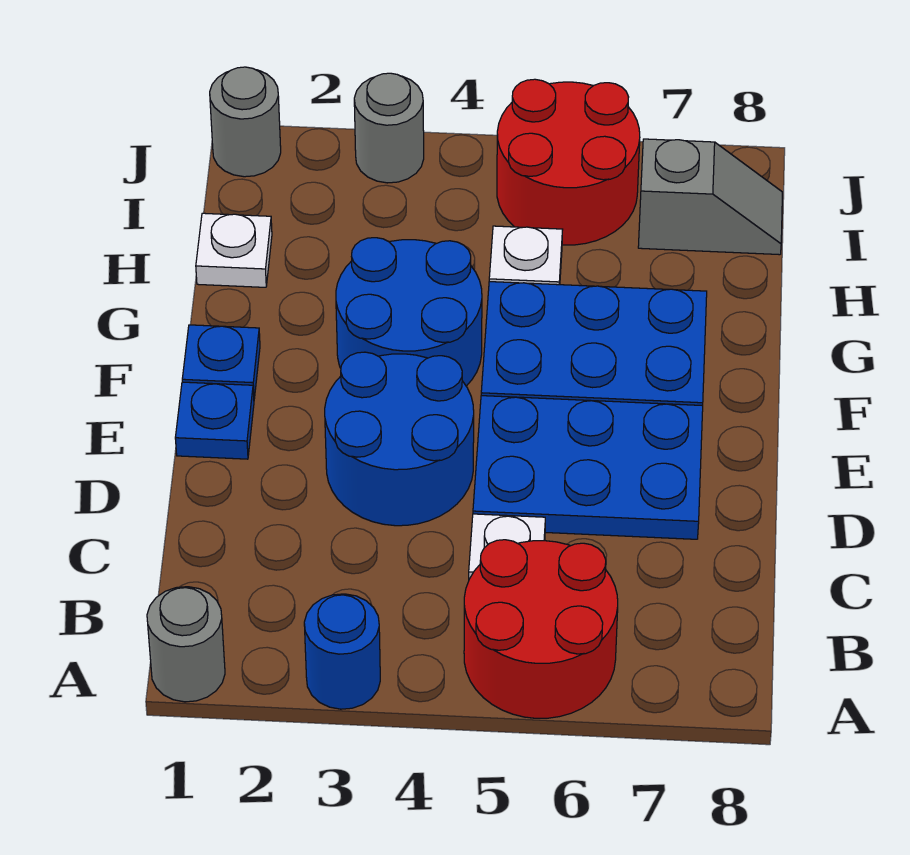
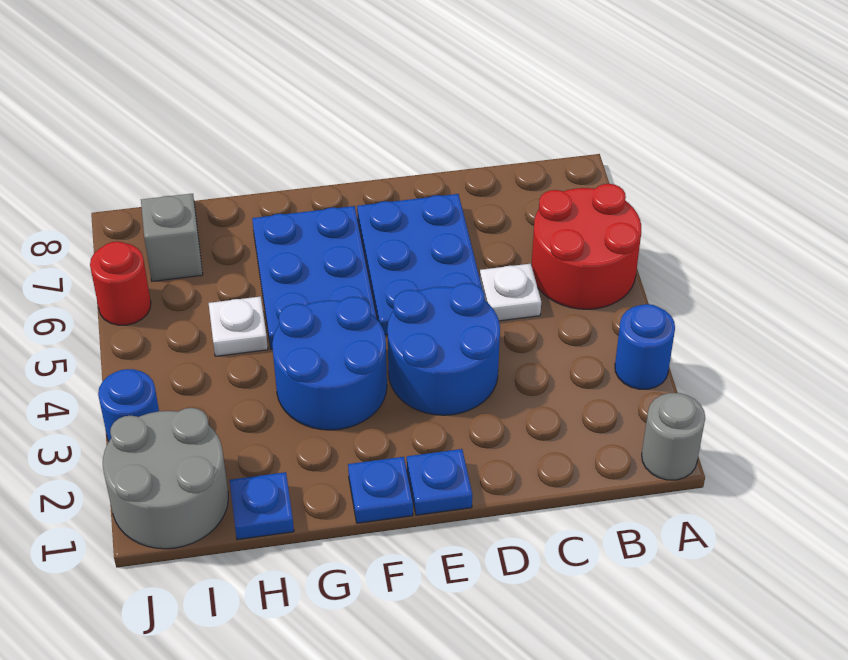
white plate H1 level 1 -> blue plate H1 level 1
red round brick I5:J6 level 1 -> red round brick J6 level 1
grey round brick J1 level 1 -> grey round brick I1:J2 level 1
grey round brick J3 level 1 -> blue round brick J3 level 1

